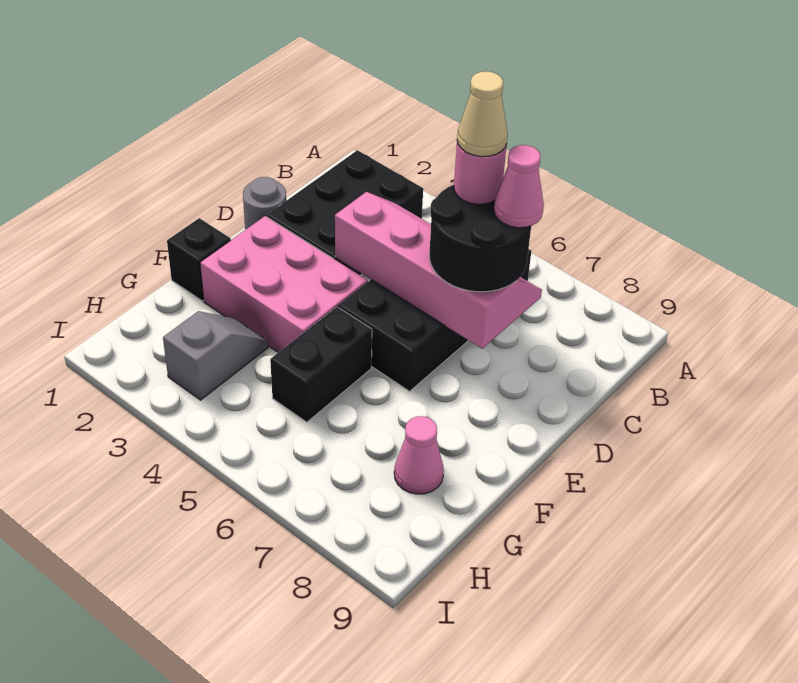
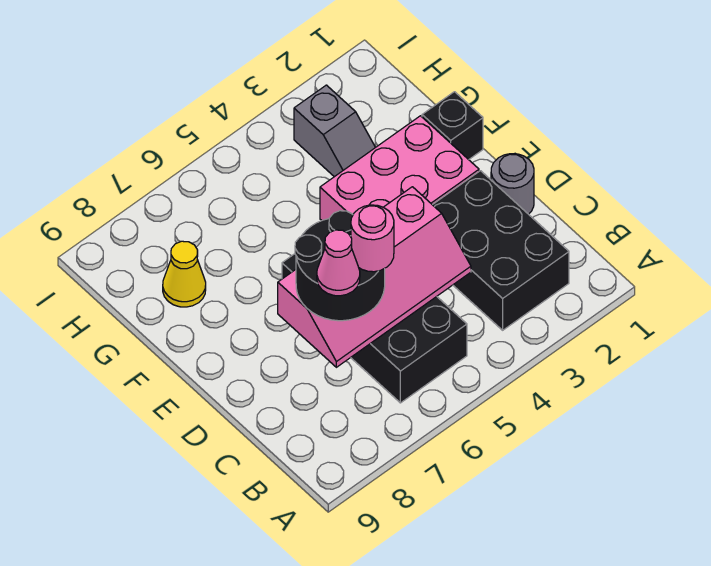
tan cone C6 level 5 -> none
black brick F5:G5 level 1 -> none
pink cone G8 level 1 -> yellow cone G8 level 1

